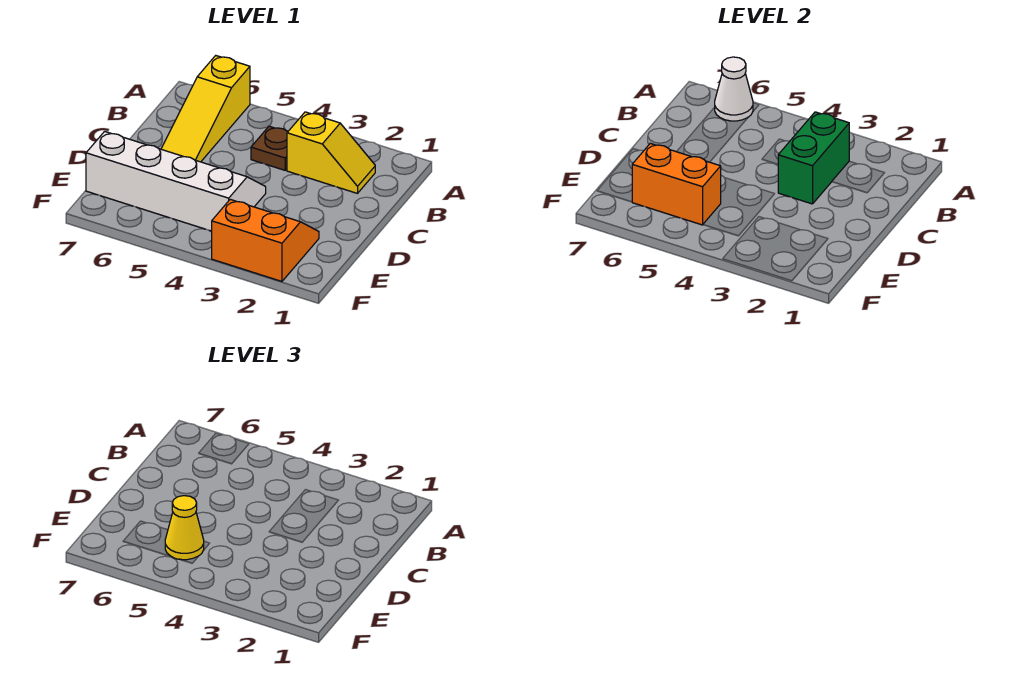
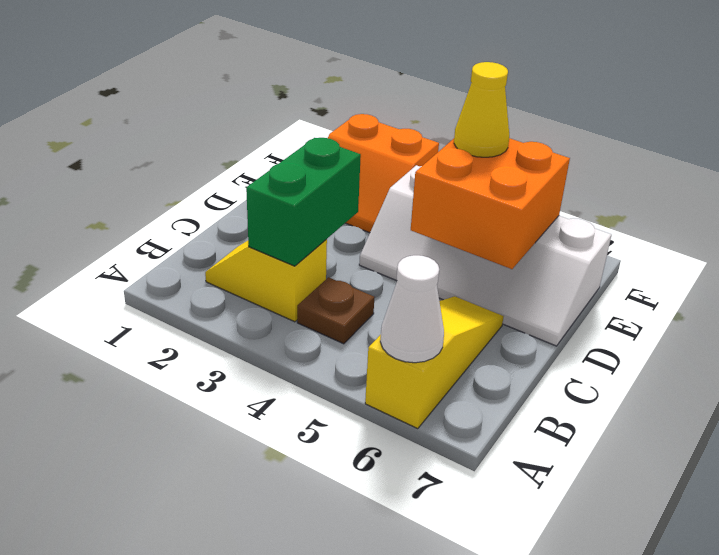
orange brick E5:E6 level 2 -> orange brick D5:E6 level 2

